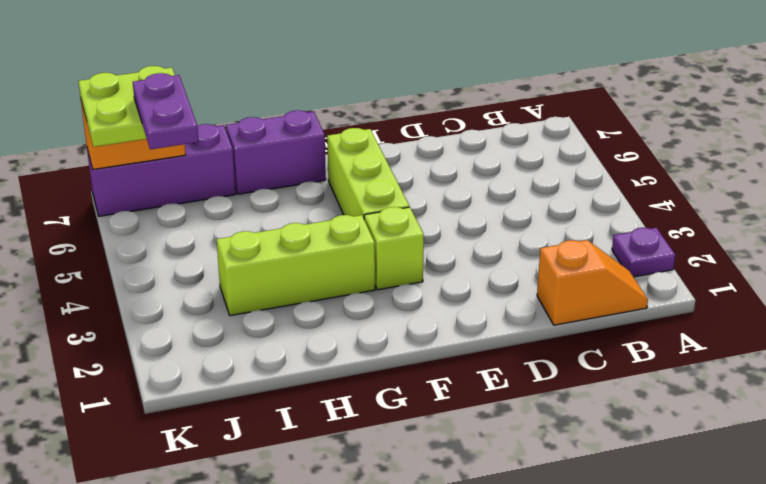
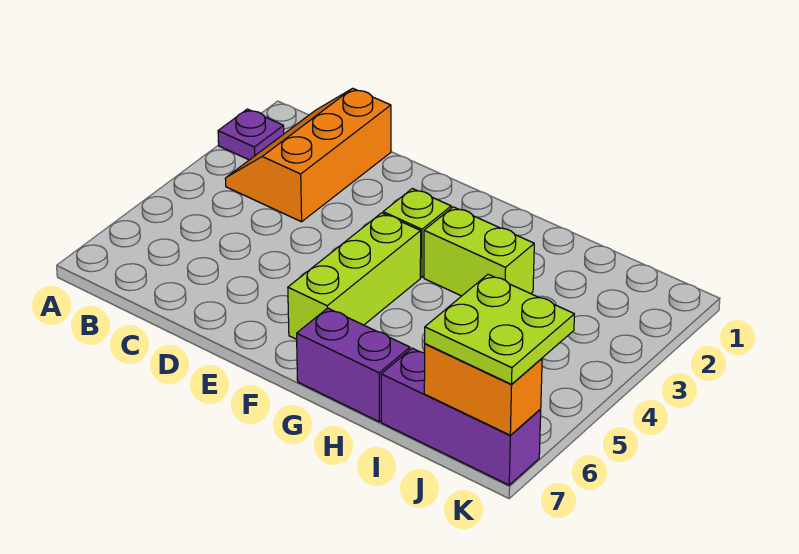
orange slope B1:C1 level 1 top C -> orange slope B1:C3 level 1 top C
lime brick G3:I3 level 1 -> lime brick G3:H3 level 1
purple plate J5:J6 level 4 -> none

